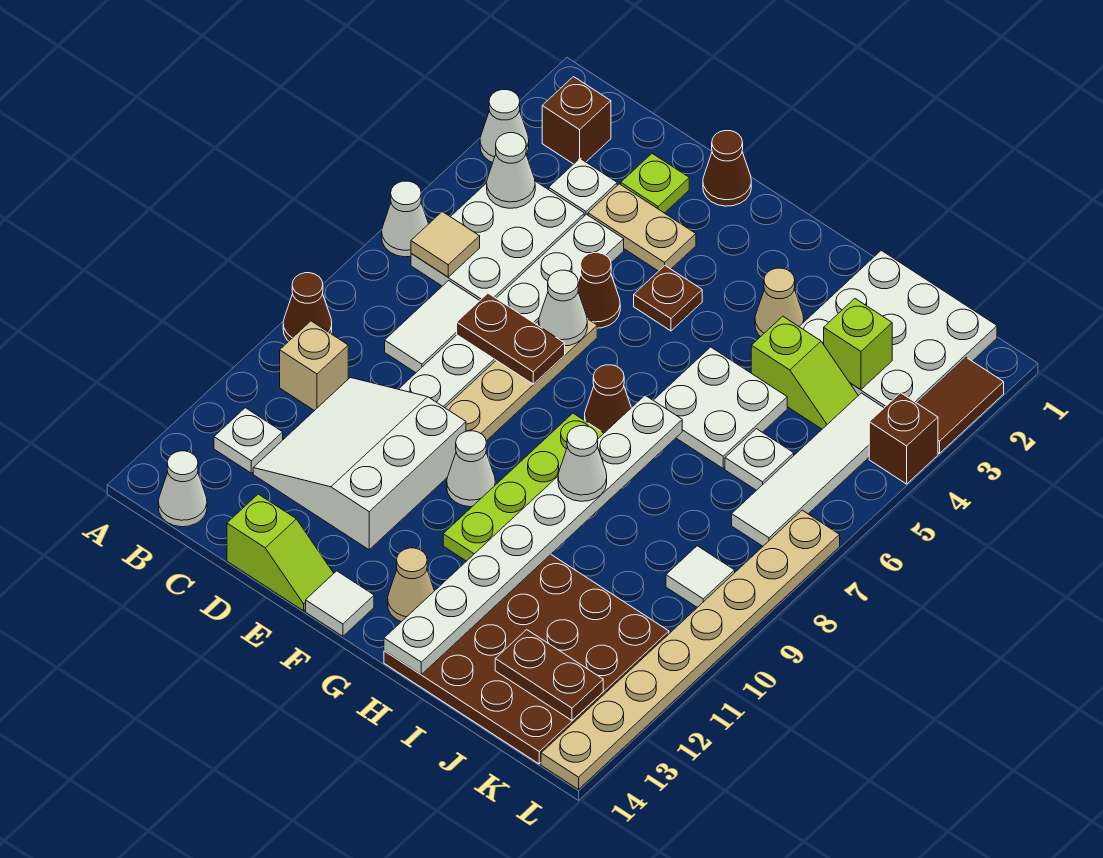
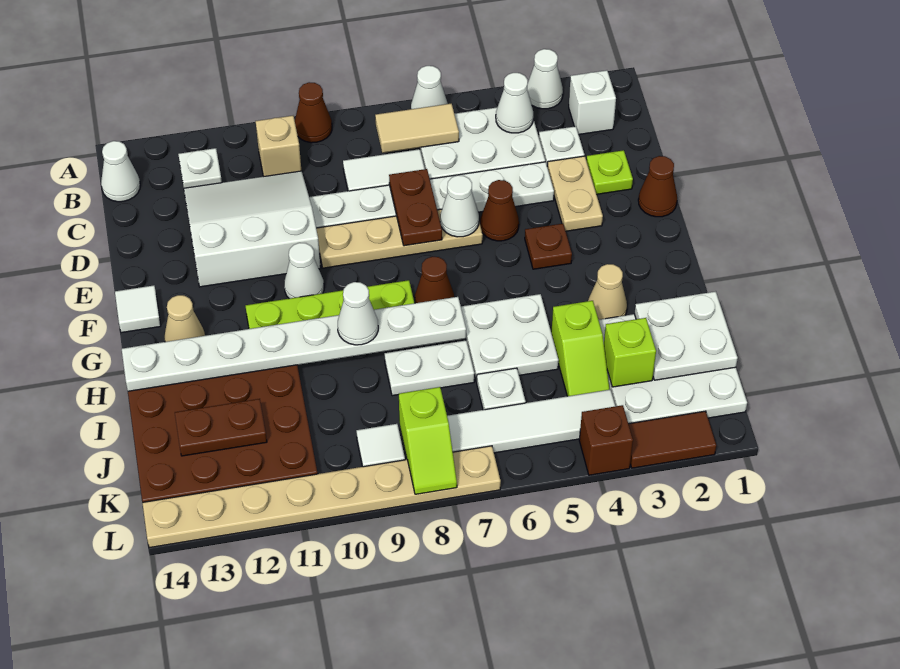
brown brick B2 level 1 -> white brick B2 level 1
tan tile B6 level 2 -> tan tile B6:B7 level 2
lime slope D14:E14 level 1 top D -> lime slope K8:L8 level 2 top K
none -> white plate I1:J2 level 2
none -> white plate I7:I8 level 1
brown plate J13:K13 level 2 -> brown plate J12:J13 level 2

